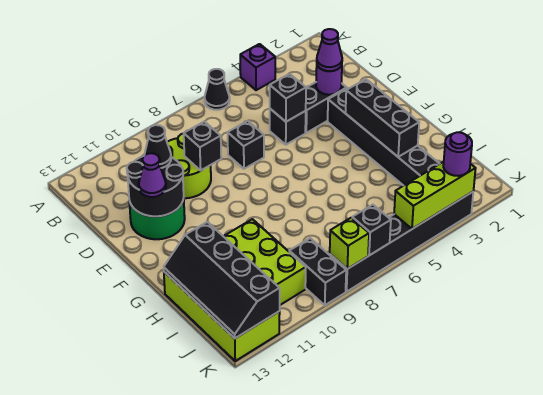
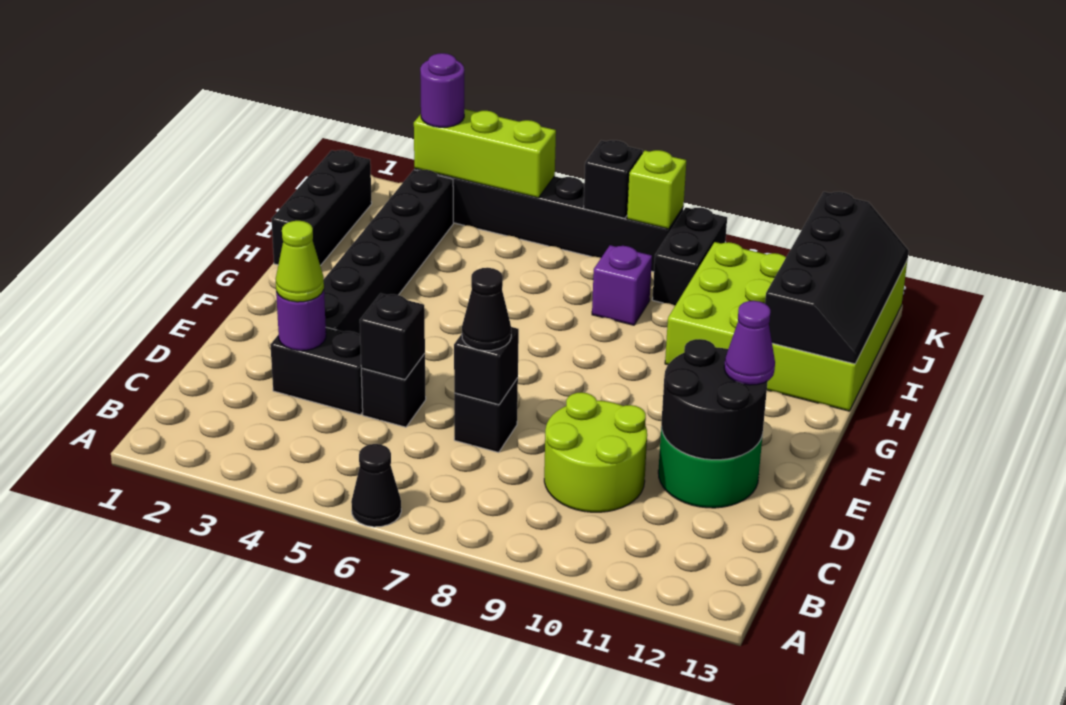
purple brick A4 level 1 -> purple brick I8 level 1
purple cone D3 level 3 -> lime cone D3 level 3
black brick D9 level 2 -> black brick D7 level 2
black cone D11 level 3 -> black cone D7 level 3
black brick F3:H3 level 2 -> black brick H1:J1 level 1

